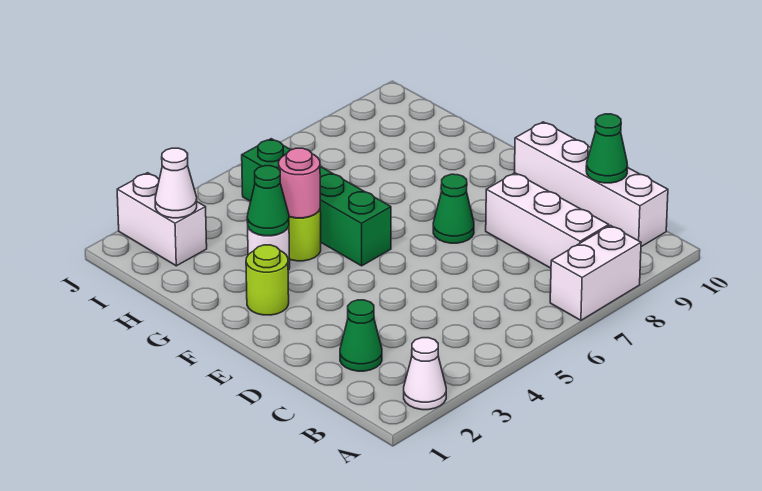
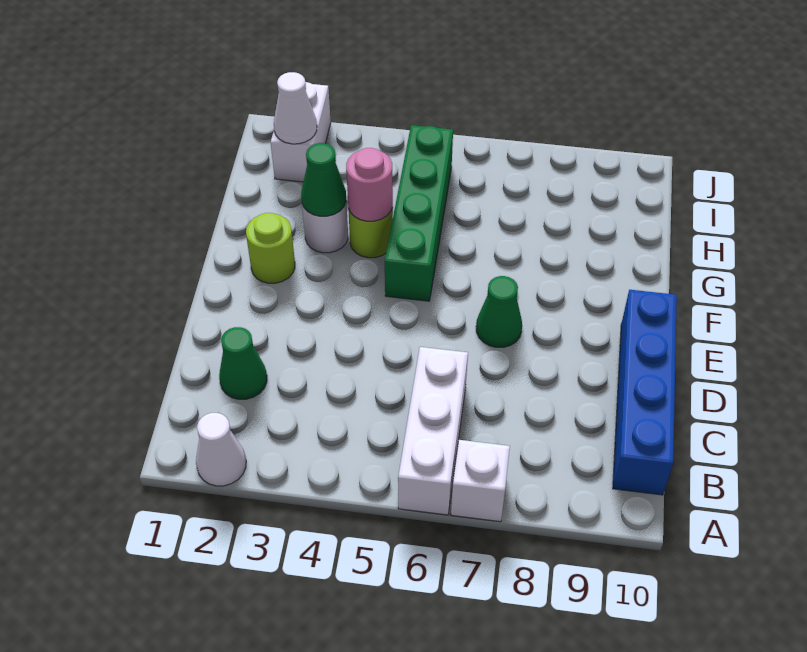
white brick A7:A8 level 1 -> white brick A7 level 1
white brick B8:D8 level 1 -> white brick A6:C6 level 1
white brick B10:E10 level 1 -> blue brick B10:E10 level 1
green cone C10 level 2 -> none

